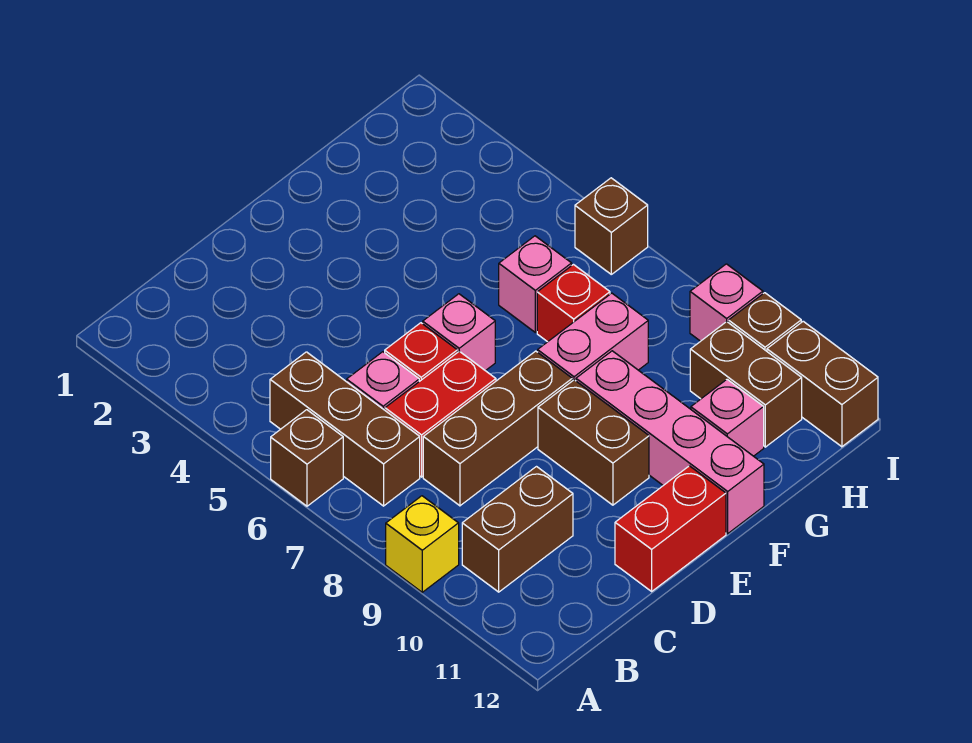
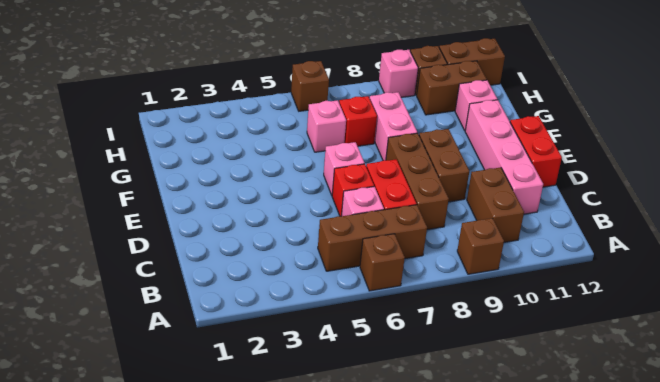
yellow brick A9 level 1 -> brown brick A9 level 1
brown brick E9:E10 level 1 -> brown brick D9:E9 level 1
pink brick F9:F12 level 1 -> pink brick C11:F11 level 1

